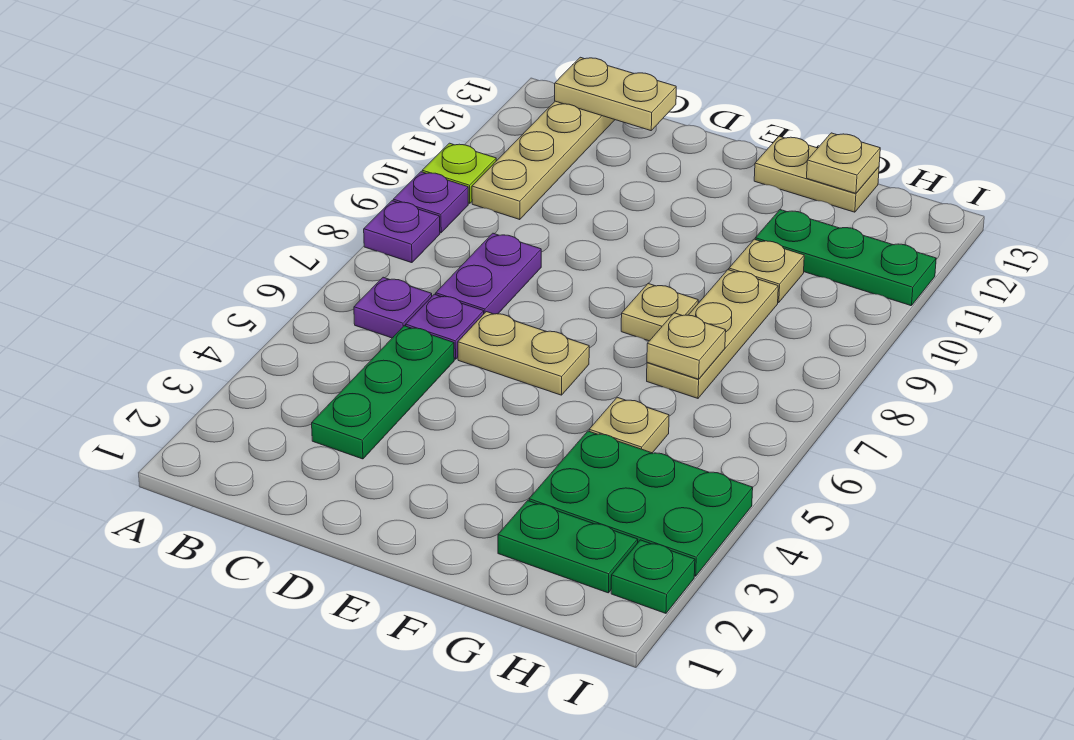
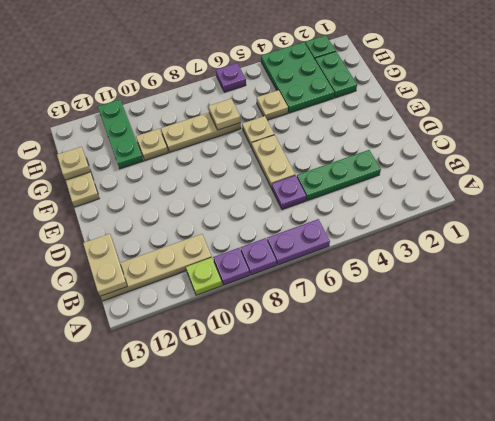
purple plate B6 level 1 -> purple plate I6 level 1
purple plate C7:C8 level 1 -> purple plate A6:A7 level 1
tan plate F8 level 1 -> tan plate F6 level 1

